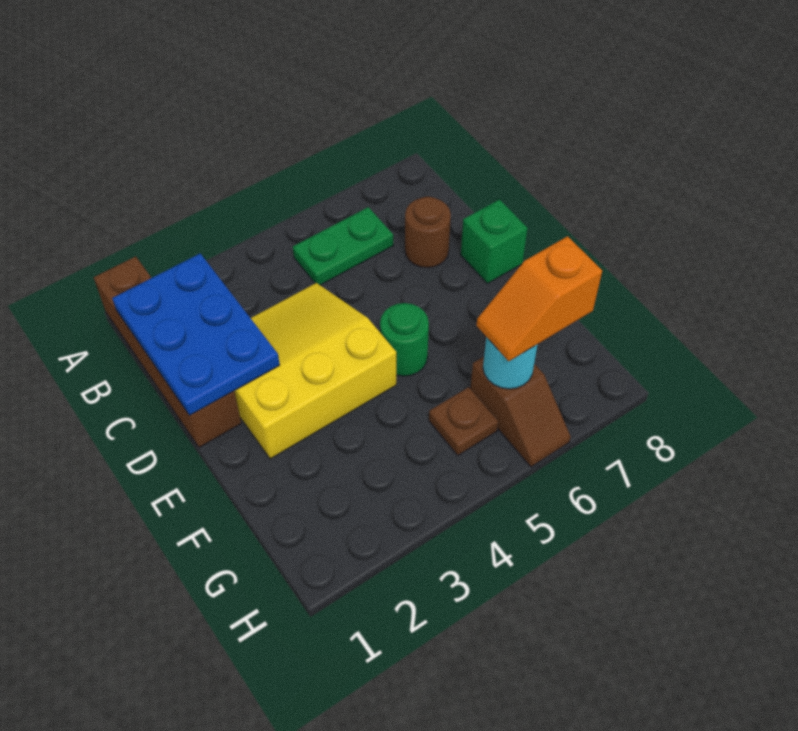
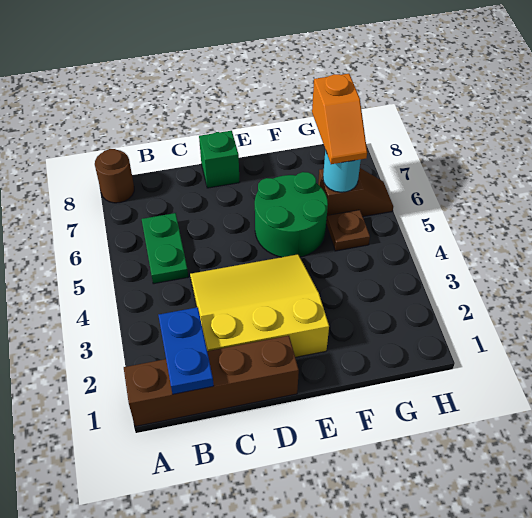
blue plate B1:D2 level 2 -> blue plate B1:B2 level 2
yellow slope C2:E4 level 1 top E -> yellow slope C2:E4 level 1 top 2
brown round brick C7 level 1 -> brown round brick A8 level 1
green round brick E5 level 1 -> green round brick E5:F6 level 1

